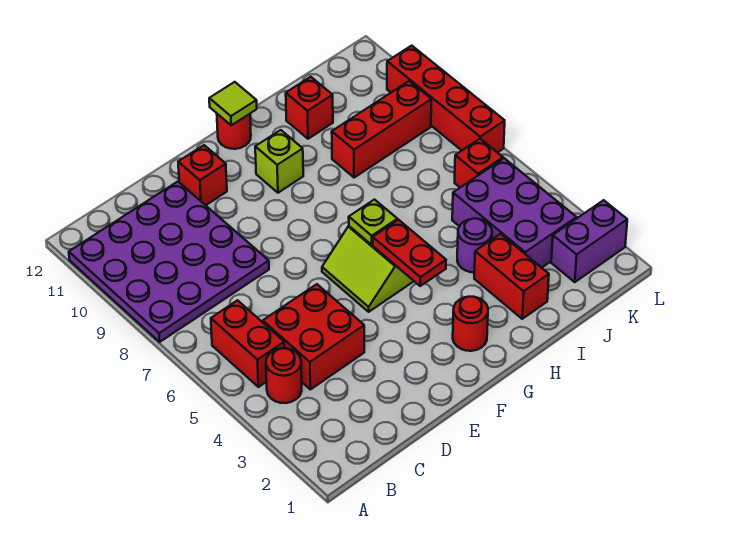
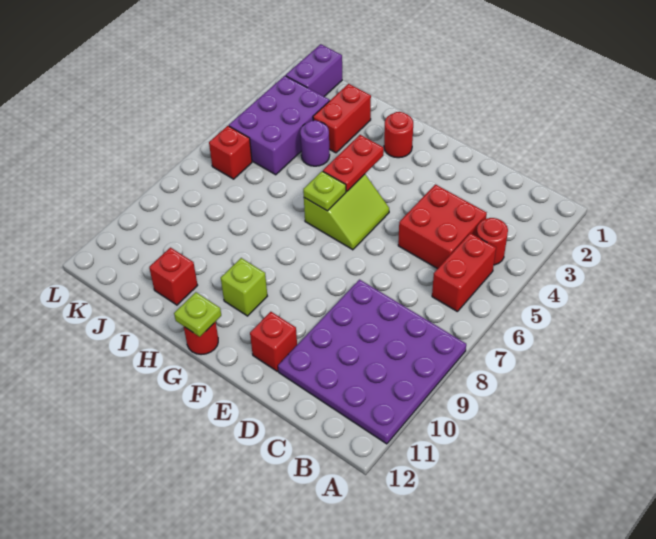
lime tile G12 level 2 -> lime plate G12 level 2
red brick I9:K9 level 1 -> none
purple brick K2:L2 level 1 -> purple brick K1:K2 level 1
red brick L7:L10 level 1 -> none

